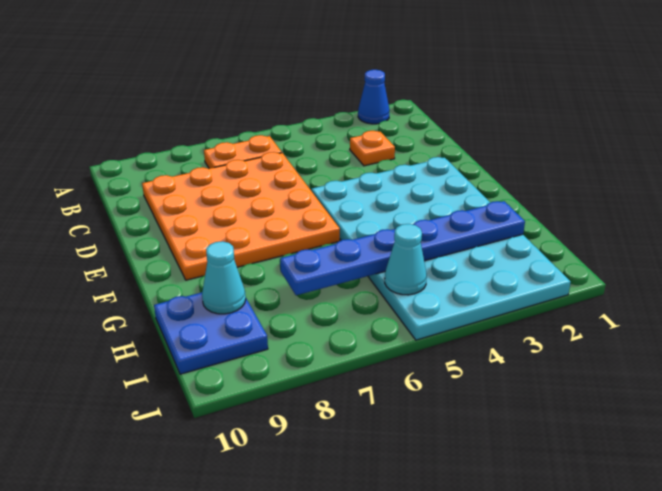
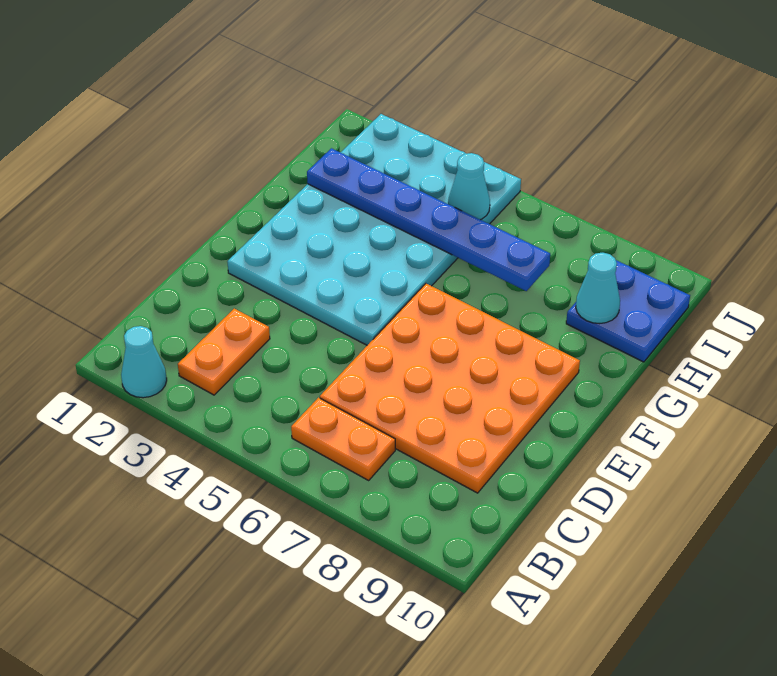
blue cone A2 level 1 -> cyan cone A2 level 1
orange plate C3 level 1 -> orange plate B3:C3 level 1

